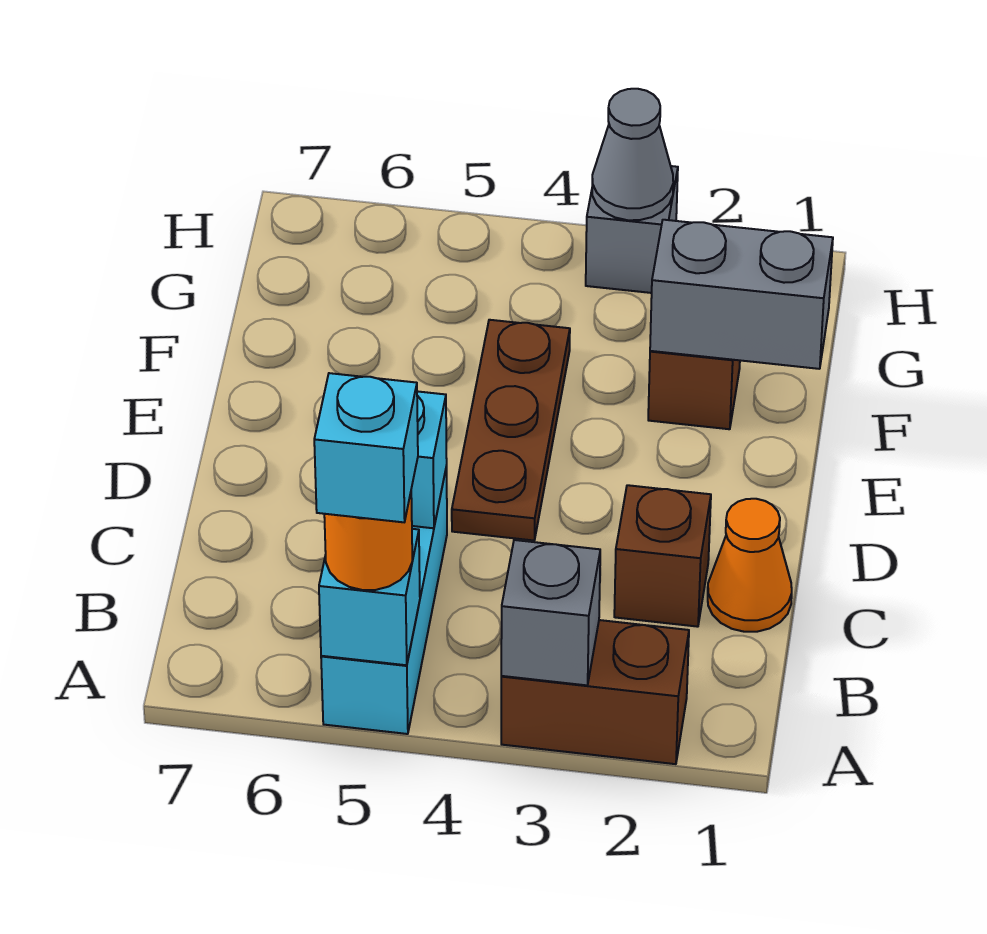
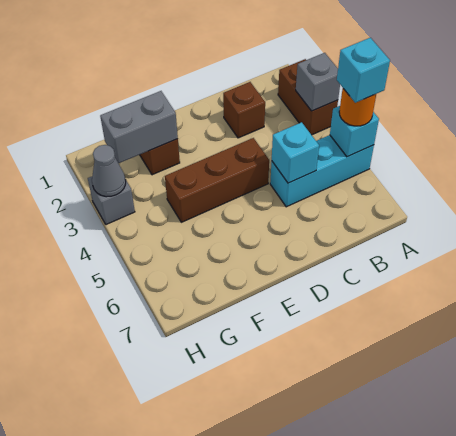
orange cone C1 level 1 -> none
brown plate D4:F4 level 1 -> brown brick D4:F4 level 1
grey brick F1:F2 level 2 -> grey brick F2:G2 level 2

